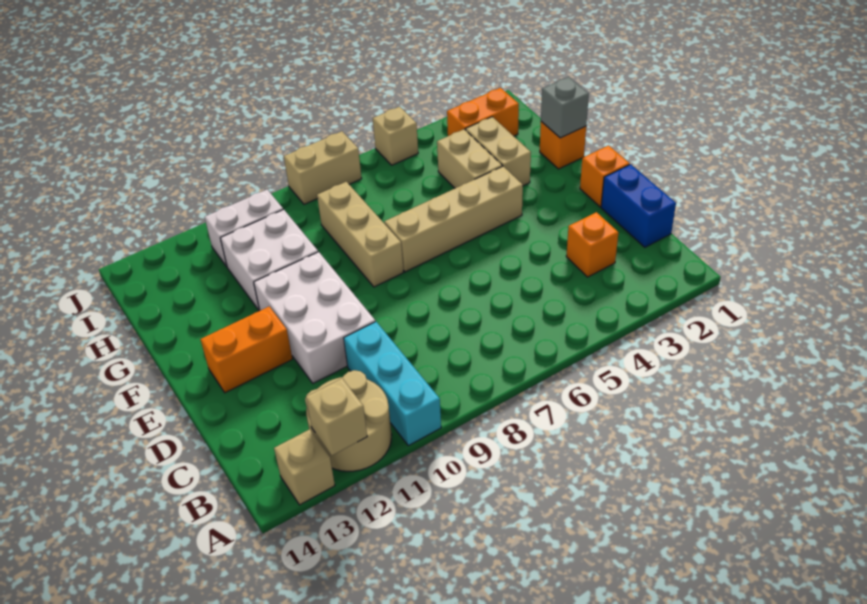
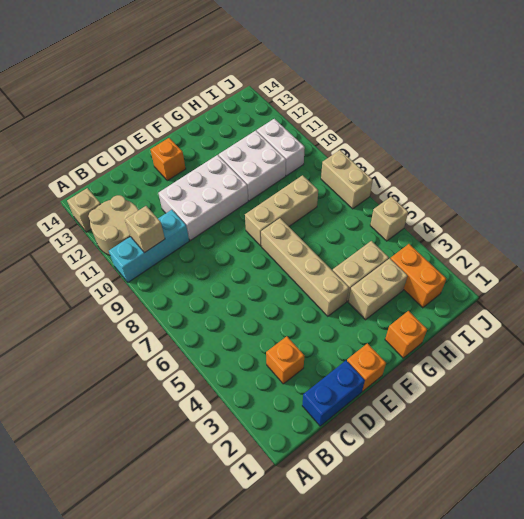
tan brick A12 level 2 -> tan brick B10 level 2
orange brick E12:E13 level 1 -> orange brick E13 level 1
grey brick G1 level 2 -> none

